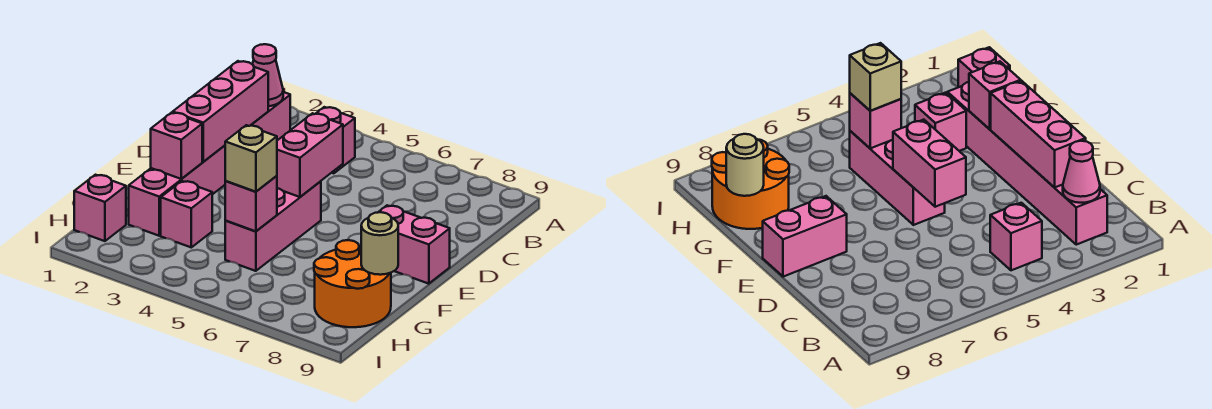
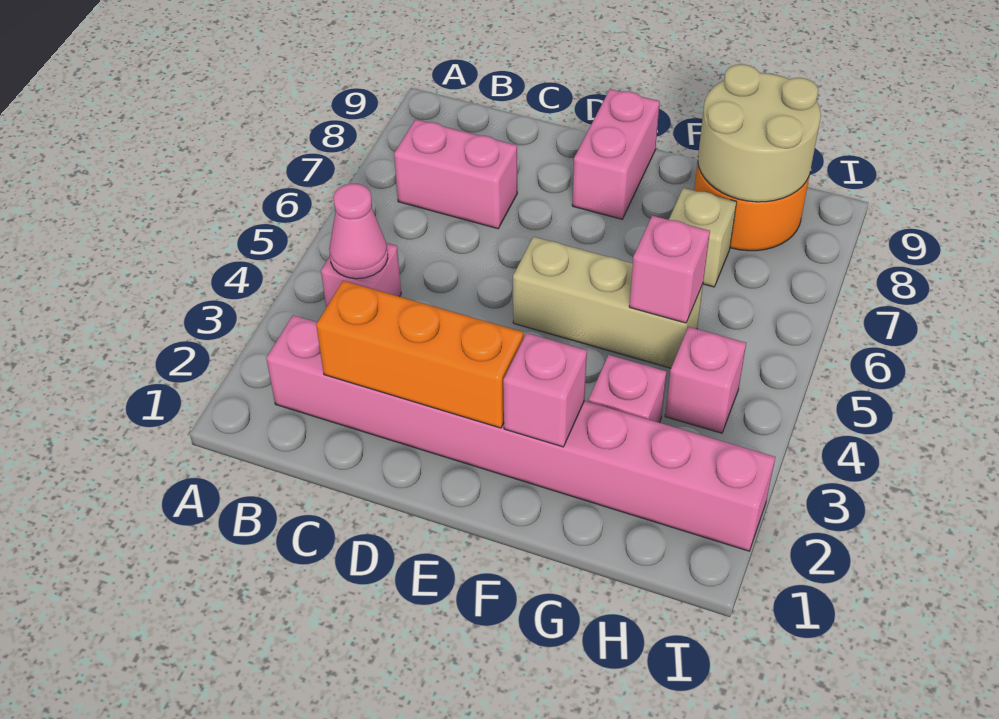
pink brick B2:G2 level 1 -> pink brick B2:I2 level 1
pink cone B2 level 2 -> pink cone B4 level 2
pink brick C2:E2 level 2 -> orange brick C2:E2 level 2
pink brick D5:E5 level 2 -> pink brick B7:C7 level 1
pink brick E5:G5 level 1 -> tan brick E5:G5 level 1
tan brick G5 level 3 -> tan brick G7 level 1
tan round brick G9 level 2 -> tan round brick G8:H9 level 2
pink brick H1 level 1 -> pink brick H4 level 1

